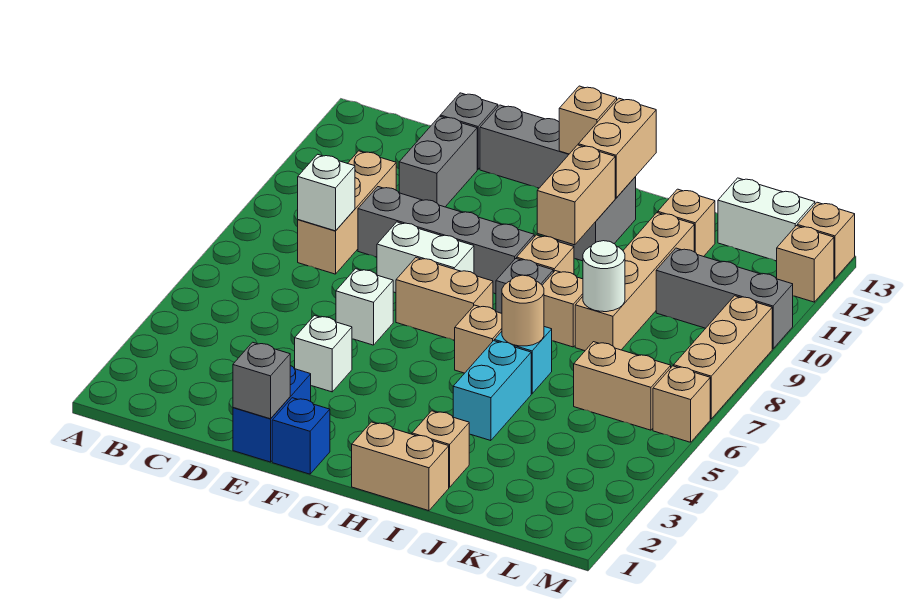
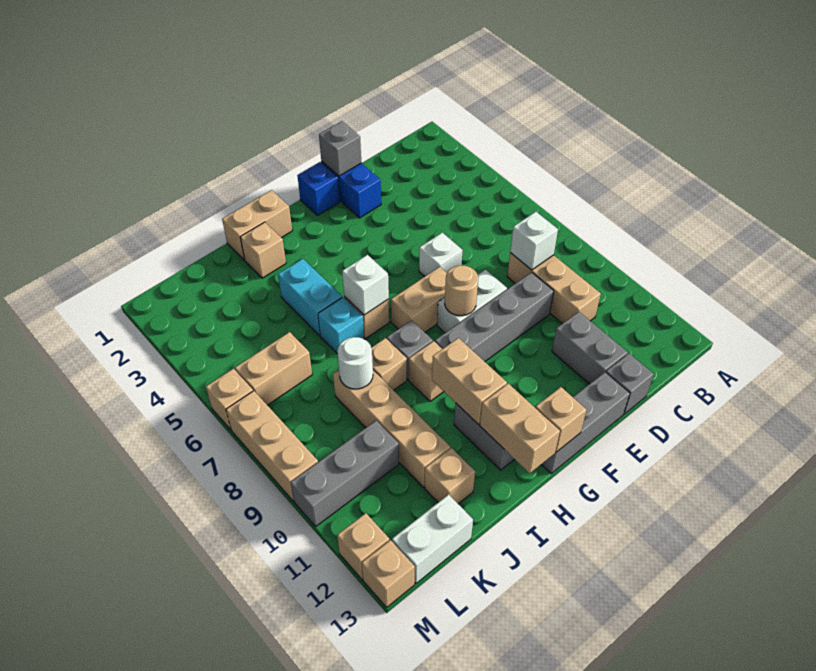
white brick E4 level 1 -> white brick H6 level 2
tan round brick I6 level 2 -> tan round brick F8 level 2

